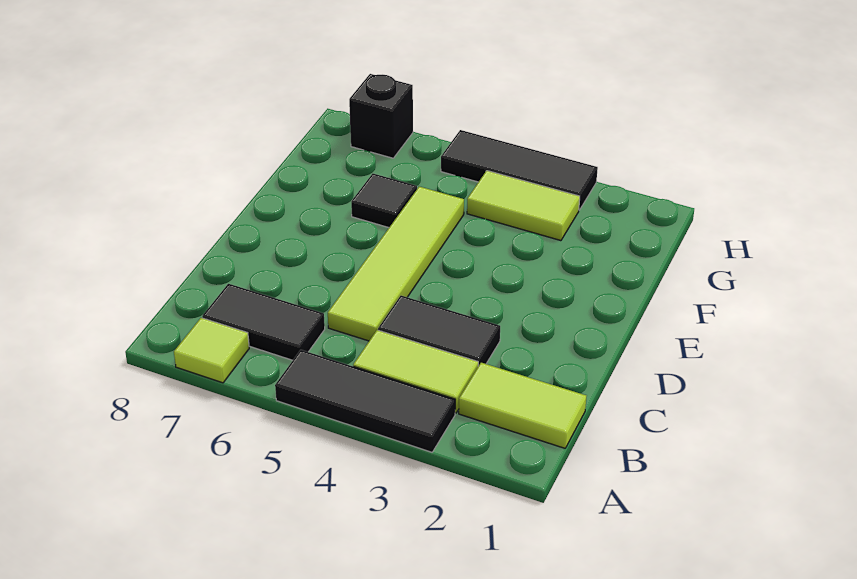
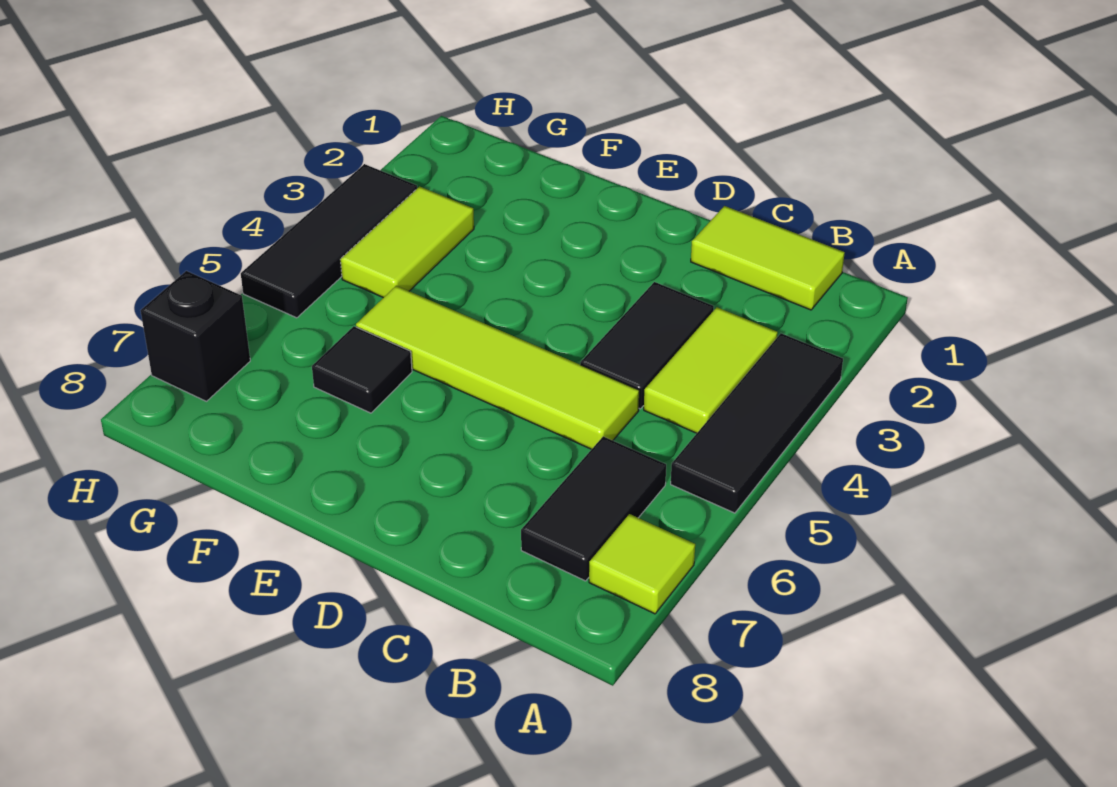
lime tile B1:B2 level 1 -> lime tile B1:C1 level 1

